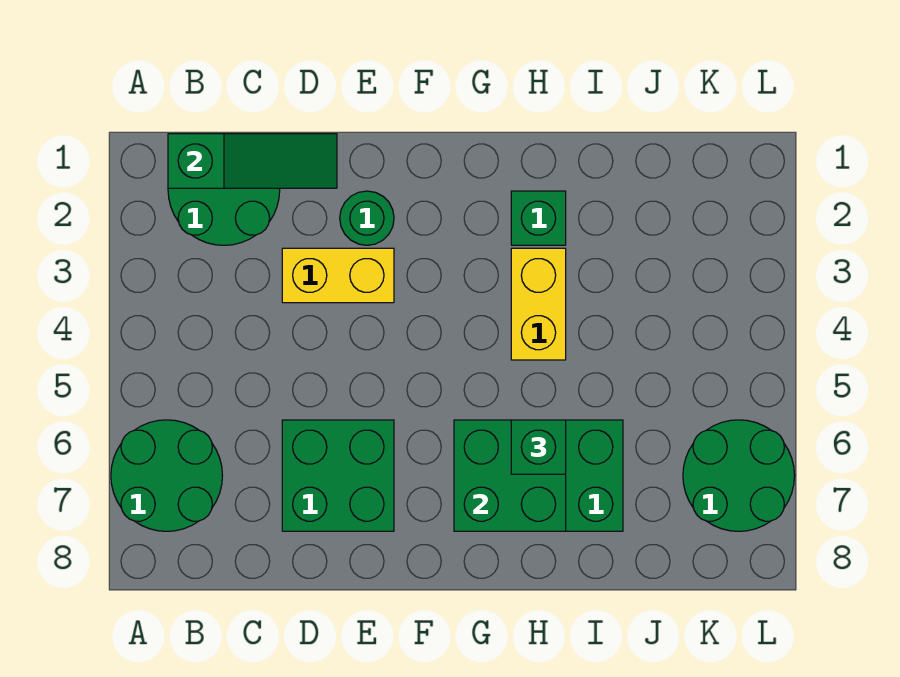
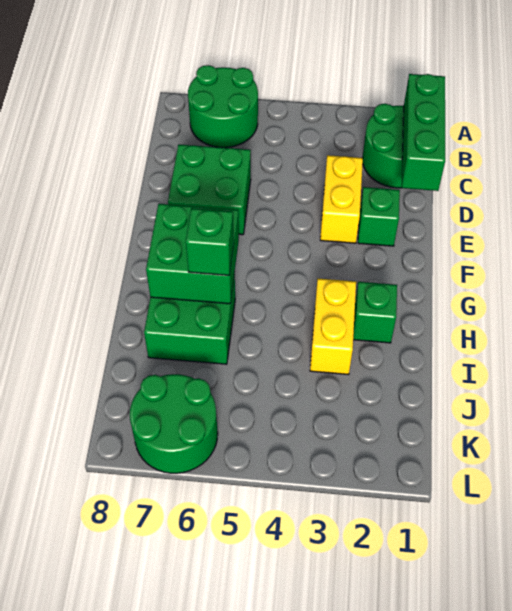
green slope B1:D1 level 2 top B -> green brick B1:D1 level 2
green round brick E2 level 1 -> green brick E2 level 1
yellow brick H3:H4 level 1 -> yellow brick H3:I3 level 1

